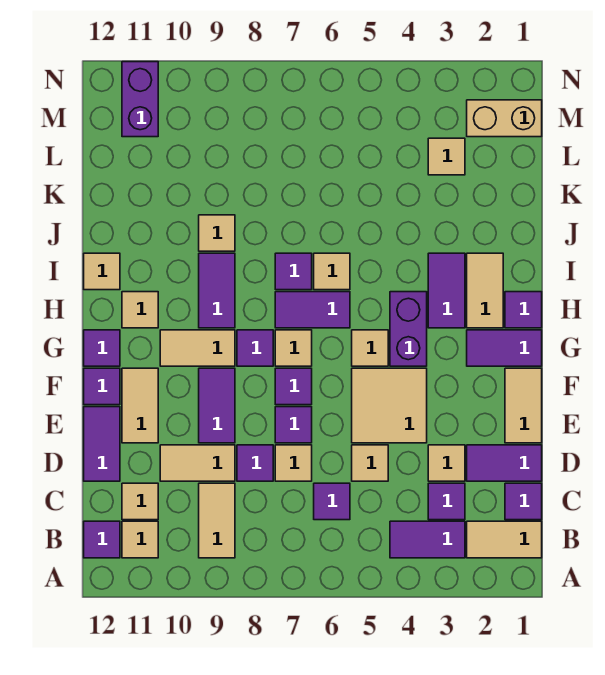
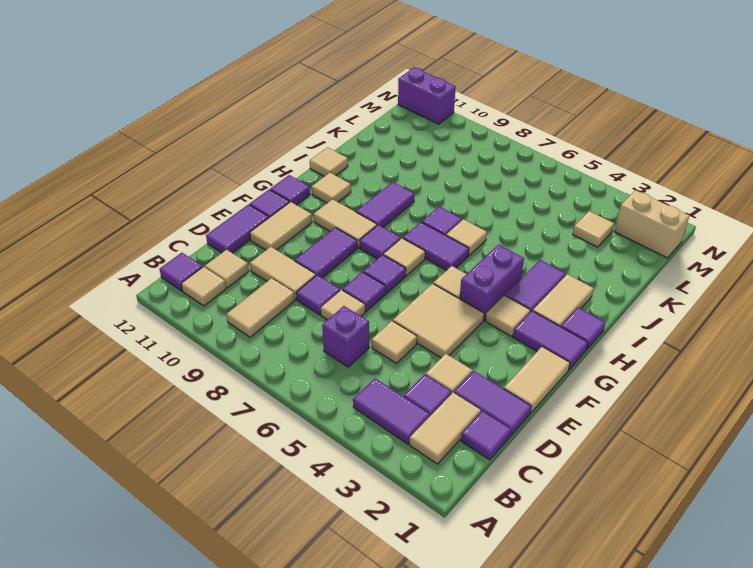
tan tile B1:B2 level 1 -> tan tile B2:C2 level 1
purple tile C6 level 1 -> purple brick C6 level 1
tan tile J9 level 1 -> tan tile G3 level 1
purple brick M11:N11 level 1 -> purple brick N11:N12 level 1

